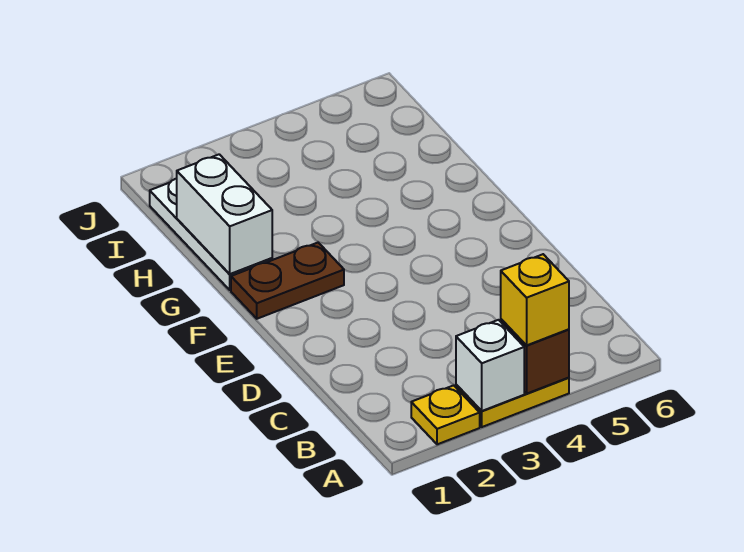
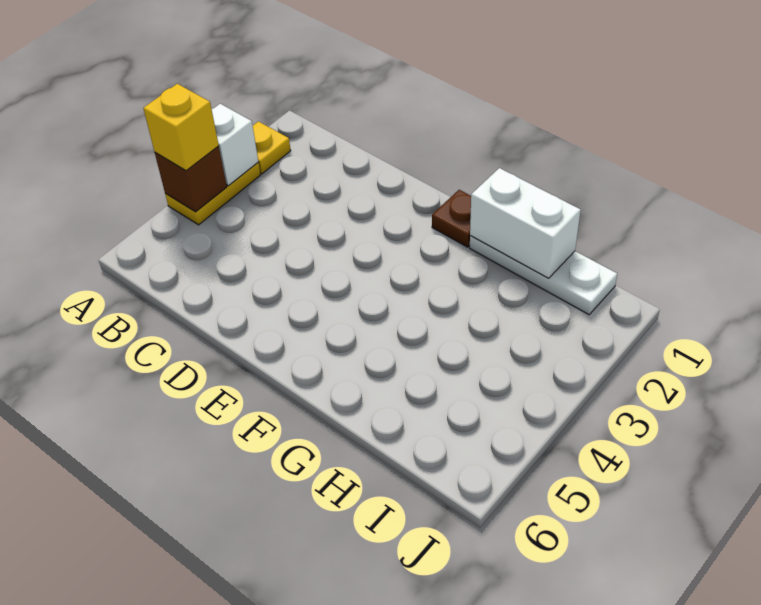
brown plate F1:F2 level 1 -> brown plate F1 level 1

